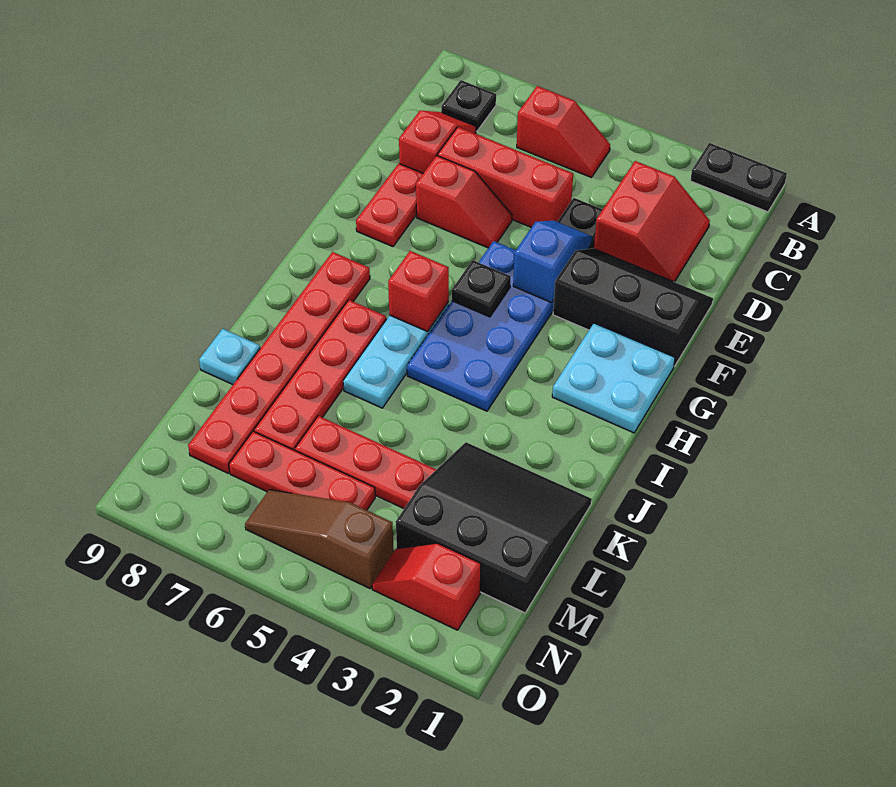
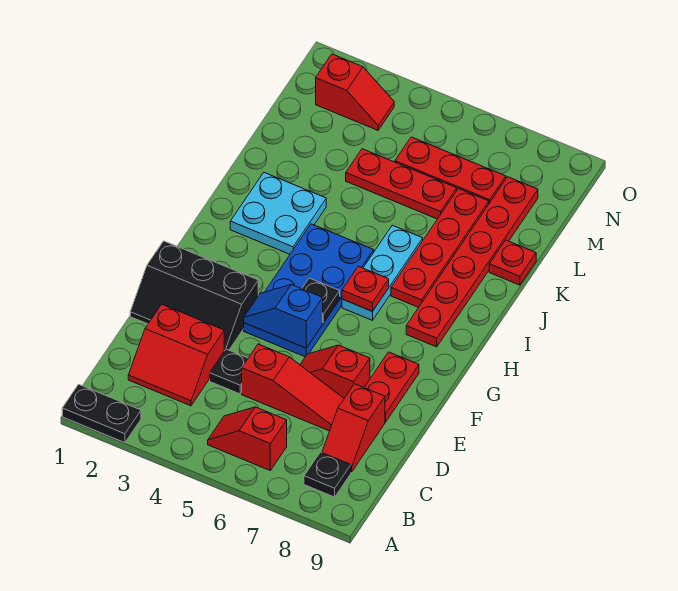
red slope C2:D3 level 1 top 3 -> red slope C2:D3 level 1 top D
red brick D5:D7 level 1 -> red slope D5:D7 level 1 top 5
blue slope E4:F4 level 2 top F -> blue slope F4:F5 level 2 top 5
cyan plate G1:H2 level 1 -> cyan plate I2:J3 level 1
red brick H6 level 2 -> red plate H6 level 2
black slope K1:M3 level 1 top M -> none
cyan plate K9 level 1 -> red plate K9 level 1
brown slope N4:N6 level 1 top 4 -> none

